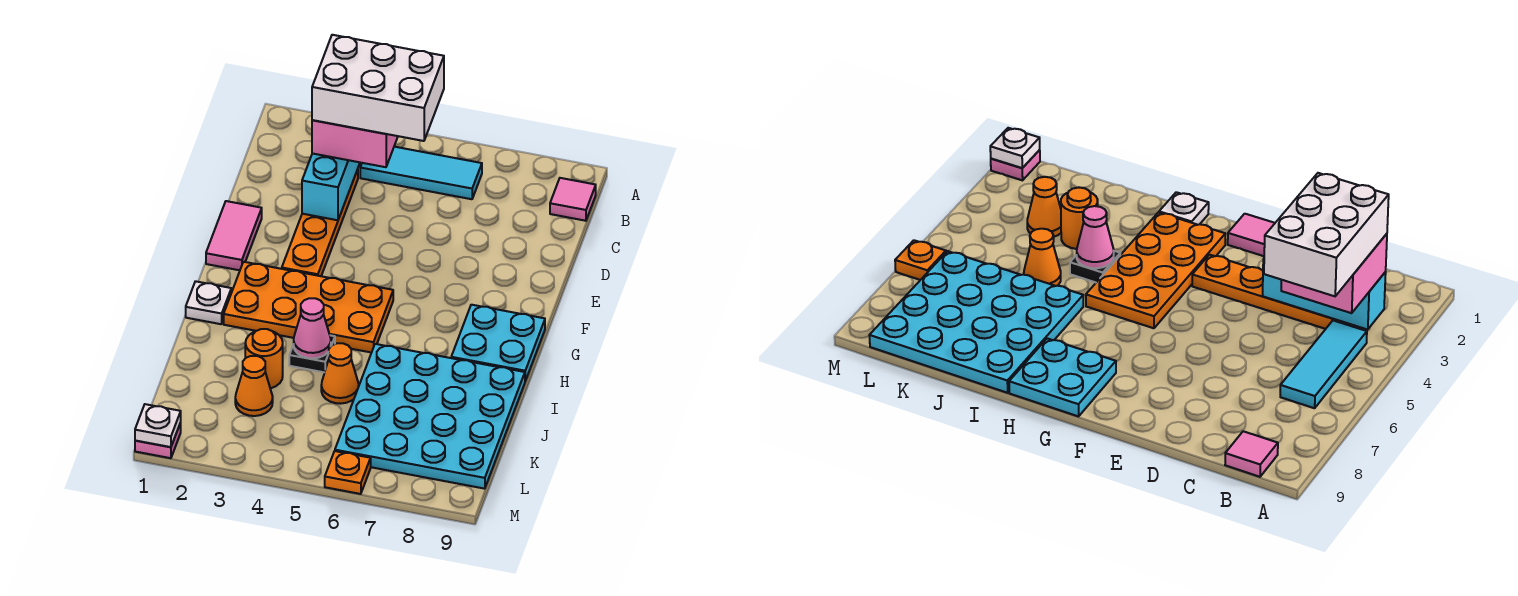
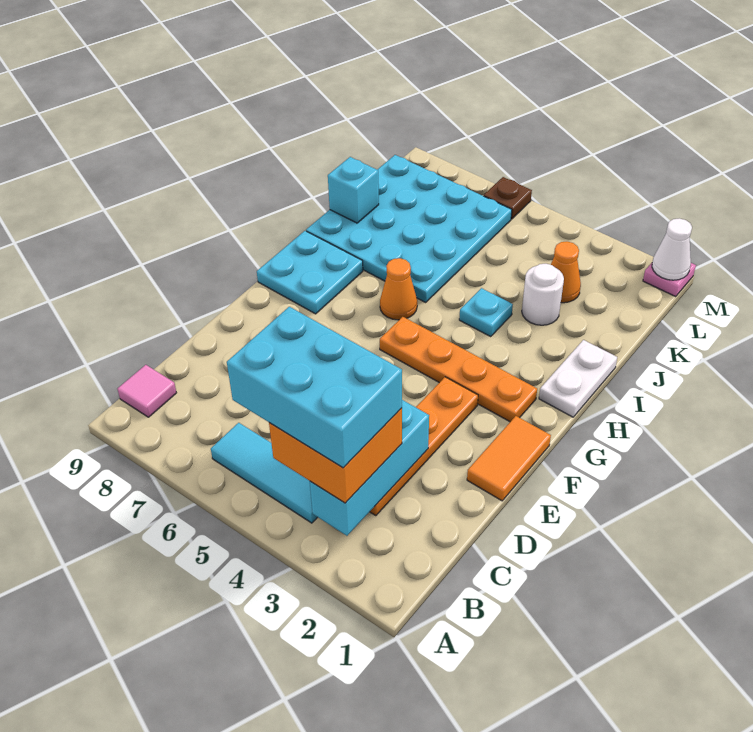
pink brick B3:C4 level 3 -> orange brick B3:C4 level 3
white brick B3:C5 level 4 -> cyan brick B3:C5 level 4
pink tile E1:F1 level 1 -> orange tile E1:F1 level 1
orange plate G2:H5 level 1 -> orange plate G2:G5 level 1
white plate H1 level 1 -> white plate H1:I1 level 1
black plate I4 level 1 -> cyan plate I4 level 1
pink cone I4 level 2 -> none
orange round brick J3 level 1 -> white round brick J3 level 1
orange cone J5 level 1 -> orange cone H6 level 1
none -> cyan brick J9 level 2
white plate M1 level 2 -> white cone M1 level 2
orange plate M6 level 1 -> brown plate M6 level 1

